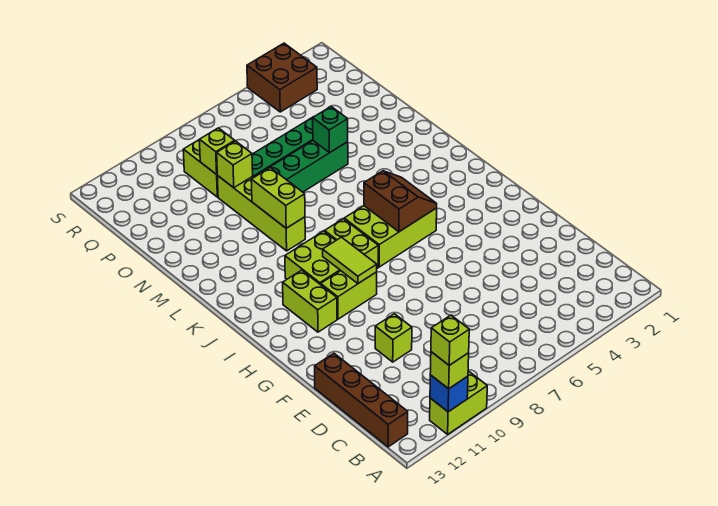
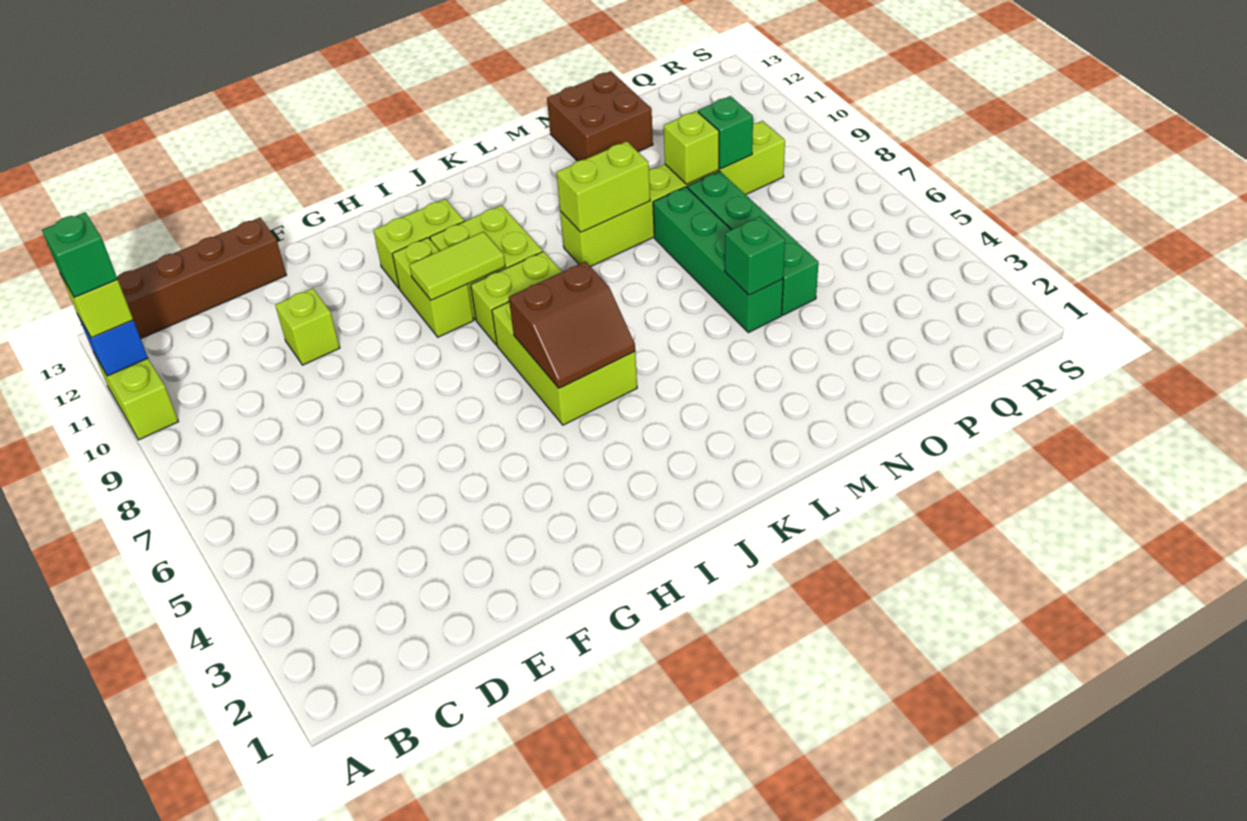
lime brick A11 level 4 -> green brick A11 level 4
lime brick P9 level 2 -> green brick P9 level 2
brown brick R3:S4 level 1 -> brown brick N12:O13 level 1

